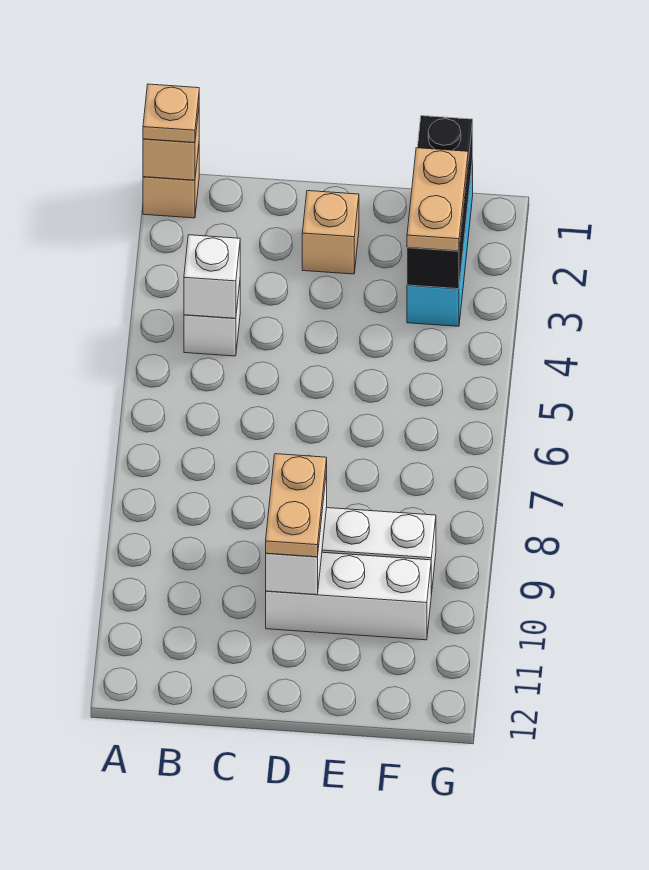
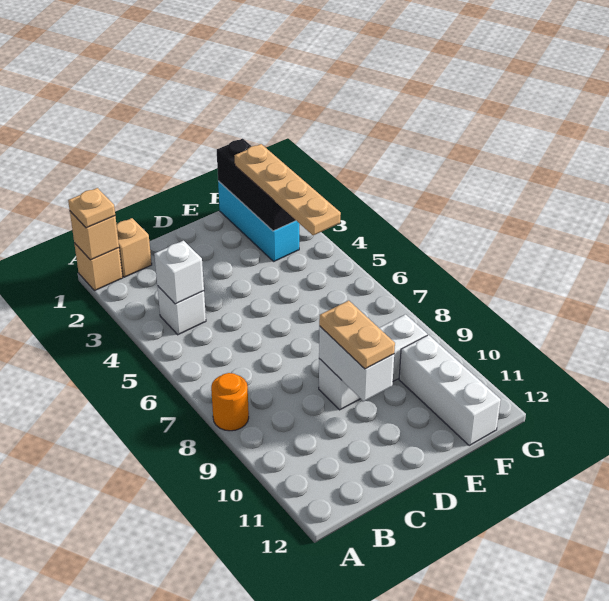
none -> orange round brick A8 level 1
tan brick D2 level 1 -> tan brick B1 level 1
white brick D10:F10 level 1 -> white brick F10:F12 level 1
tan plate F2:F3 level 3 -> tan plate F2:F5 level 3

